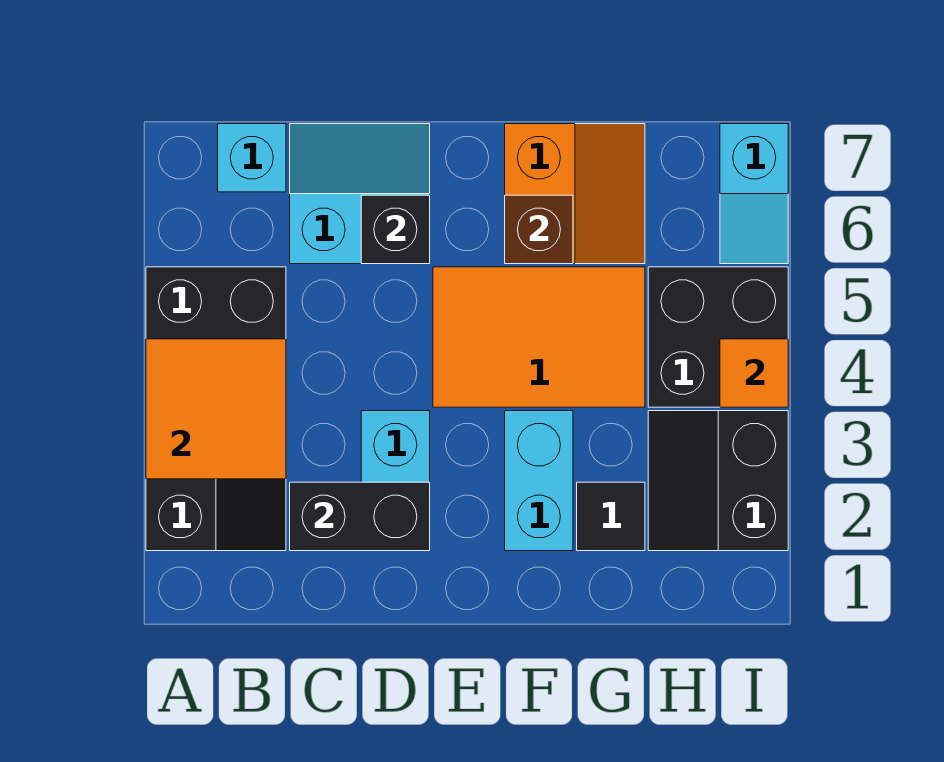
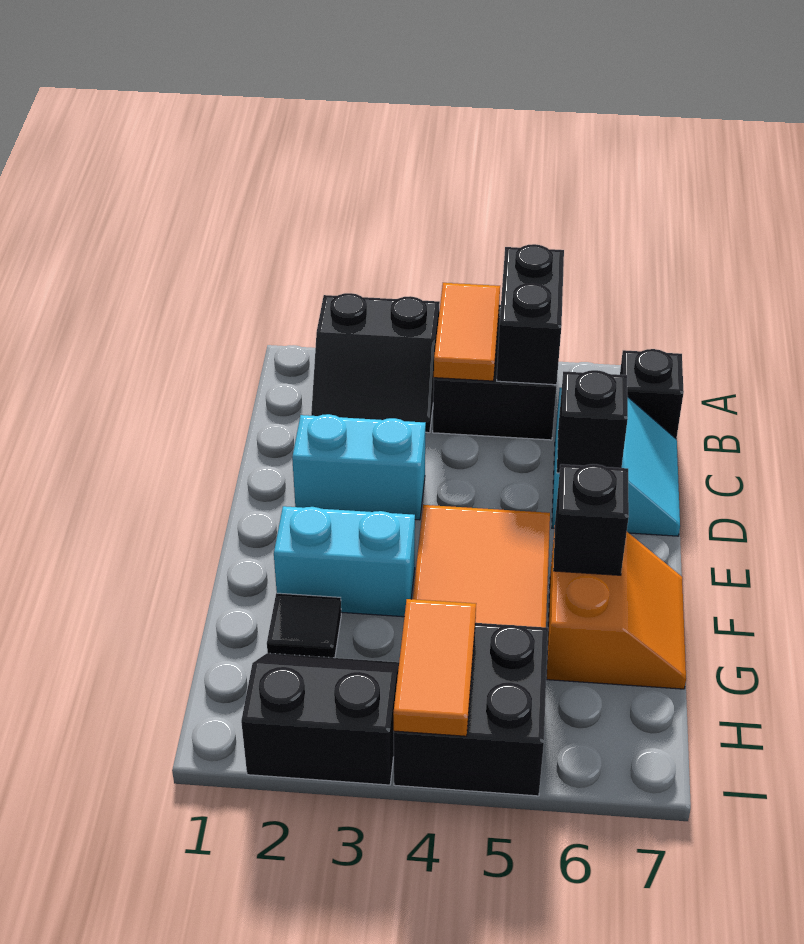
orange tile A3:B4 level 2 -> orange tile A4:B4 level 2
cyan brick B7 level 1 -> black brick B7 level 1
black brick C2:D2 level 2 -> black brick A5:B5 level 2
orange slope F6:G7 level 1 top F -> orange slope F6:G7 level 1 top 6
brown brick F6 level 2 -> black brick F6 level 2
orange tile I4 level 2 -> orange tile H4:I4 level 2
cyan slope I6:I7 level 1 top 7 -> none

